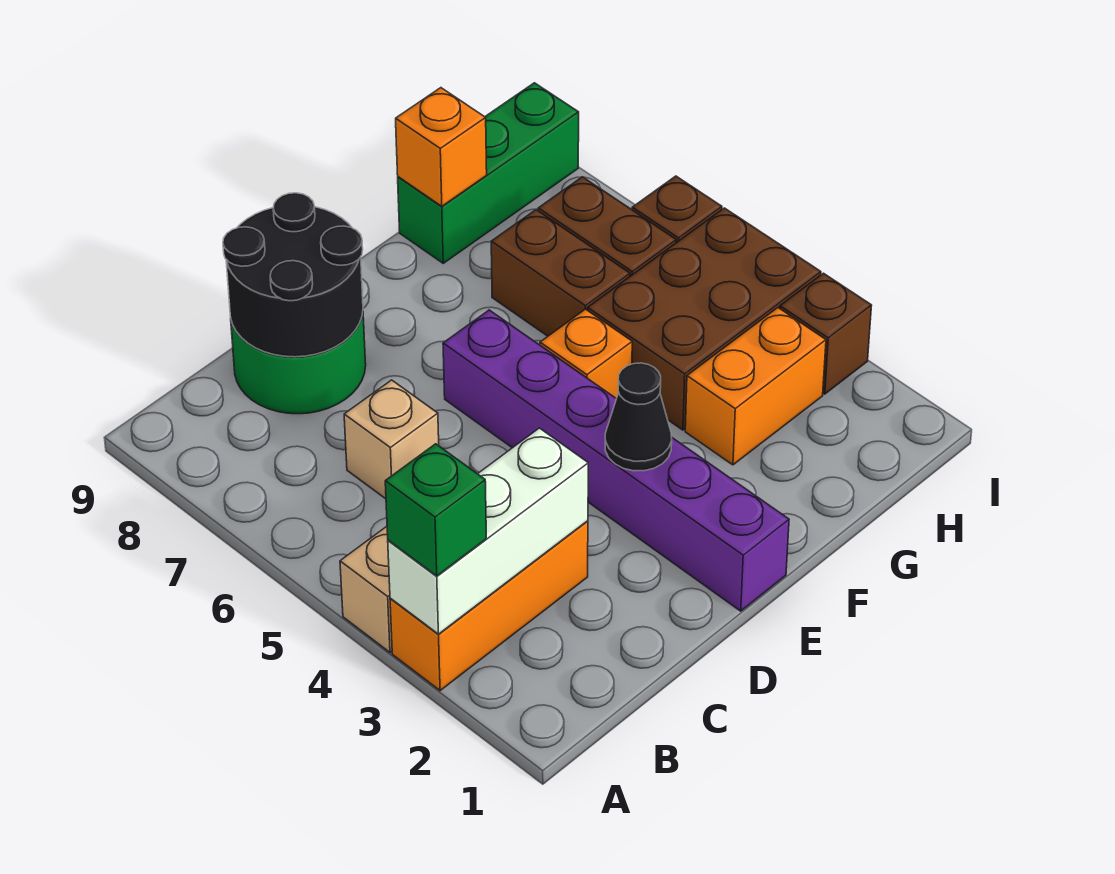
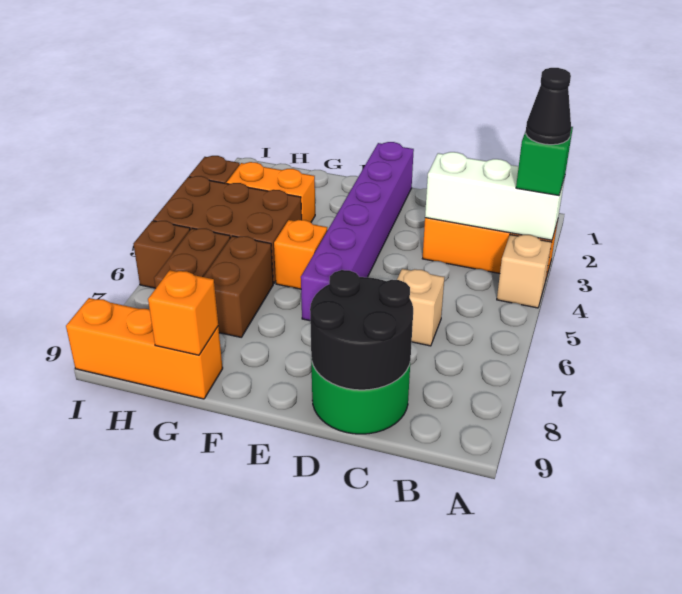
black cone E3 level 2 -> black cone A3 level 4
green brick G9:I9 level 1 -> orange brick G9:I9 level 1

